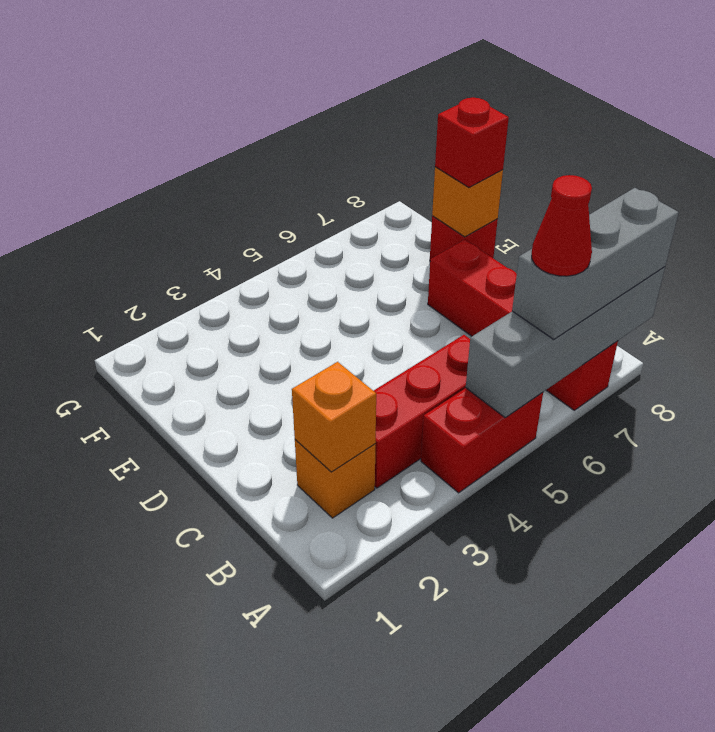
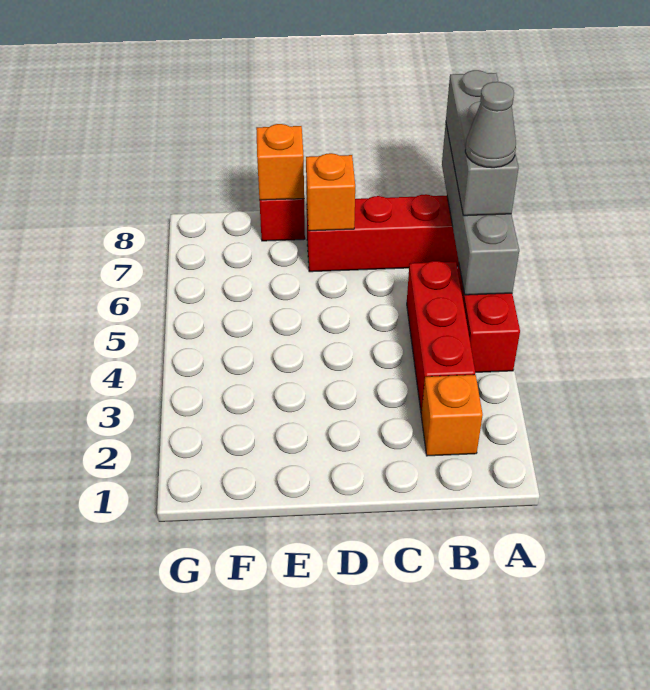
red cone A6 level 4 -> grey cone A6 level 4
orange brick B2 level 2 -> orange brick D7 level 2
red brick E8 level 3 -> none

